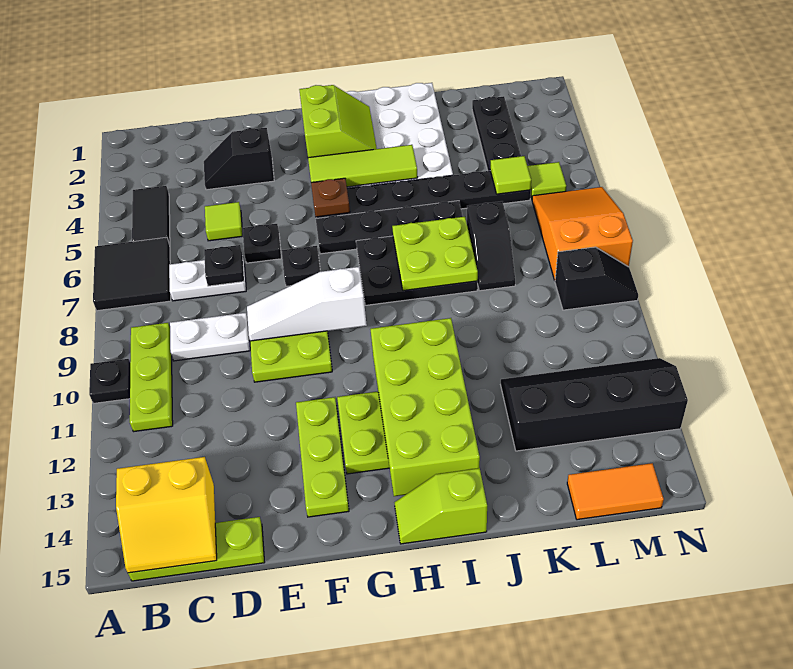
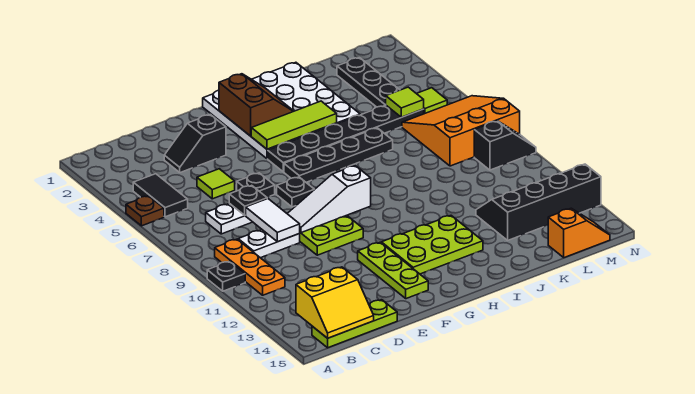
black tile A6:B7 level 1 -> none
lime plate B9:B11 level 1 -> orange plate B9:B11 level 1
none -> white tile D8:D9 level 2
lime slope G2:H3 level 2 top G -> brown slope G2:H3 level 2 top G
brown plate G5 level 2 -> brown plate A5 level 1
black plate H7:J8 level 1 -> none
lime brick H11:I14 level 2 -> none
lime slope H15:I15 level 1 top I -> none
lime plate I7:J8 level 2 -> none
black slope K7:K8 level 1 top 7 -> none
orange tile L15:M15 level 1 -> orange slope L15:M15 level 1 top L
orange slope M6:N8 level 1 top 8 -> orange slope L6:N8 level 1 top 8

